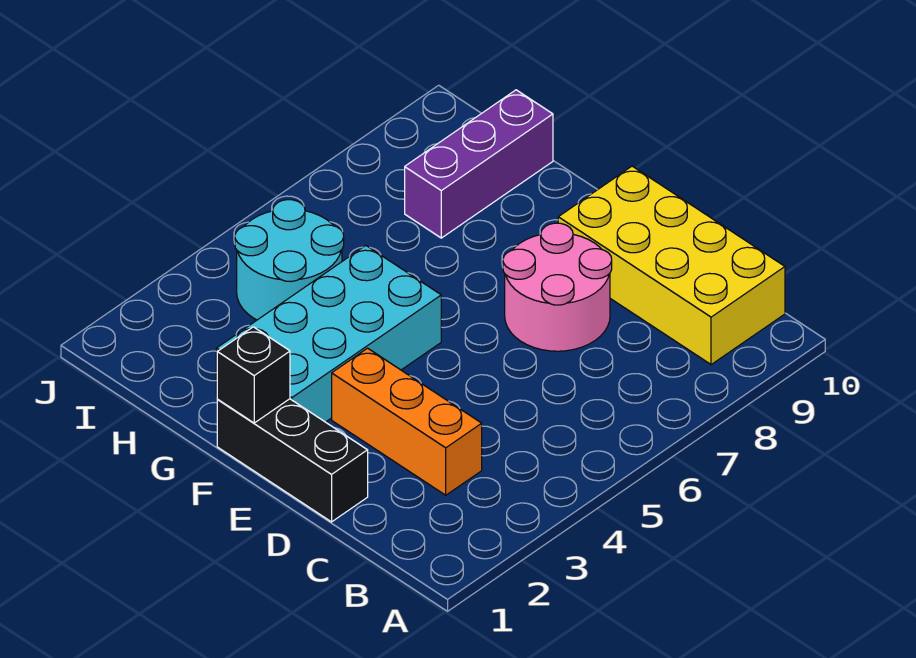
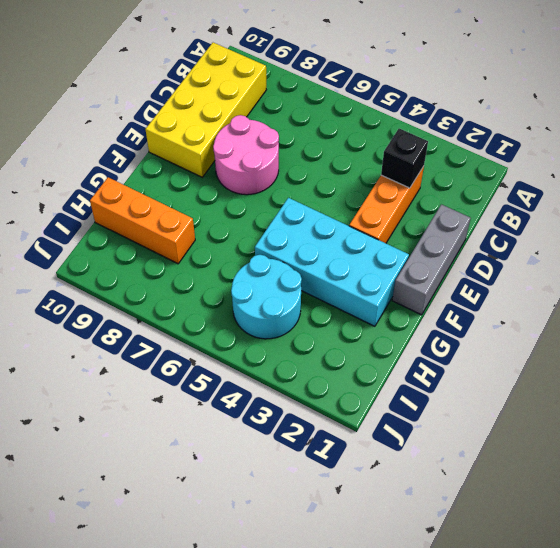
black brick D1:F1 level 1 -> grey brick D1:F1 level 1
black brick F1 level 2 -> black brick C3 level 2
purple brick H8:H10 level 1 -> orange brick H8:H10 level 1

